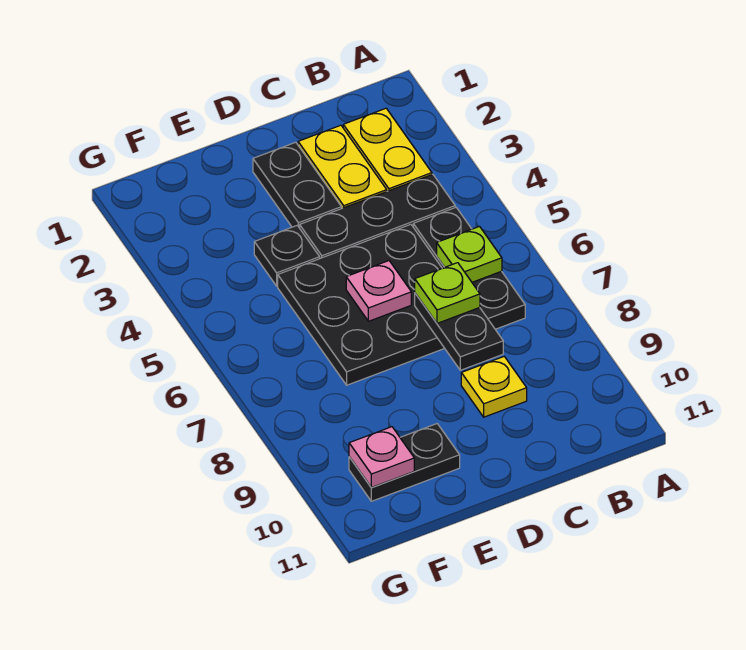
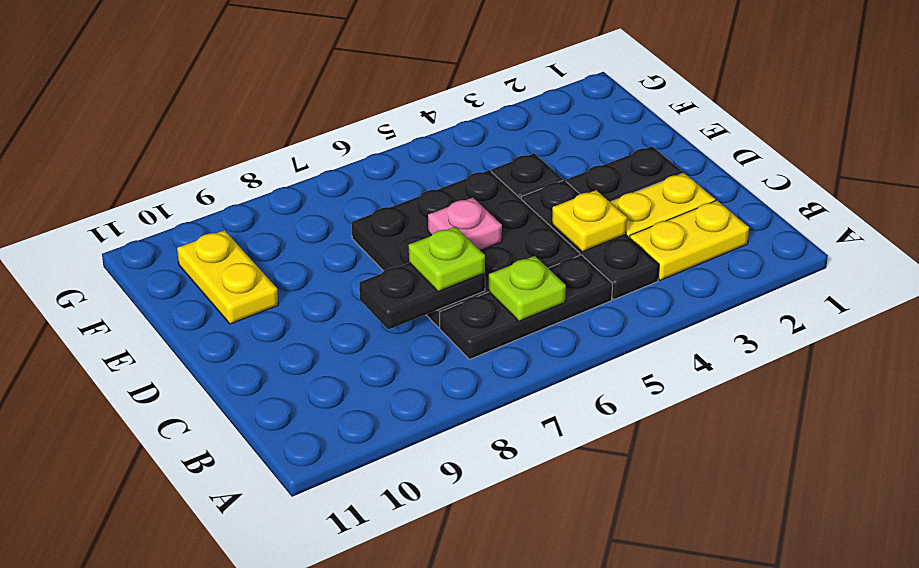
yellow plate C9 level 1 -> yellow plate C4 level 2
black plate E10:F10 level 1 -> yellow plate E10:F10 level 1
pink plate F10 level 2 -> none

